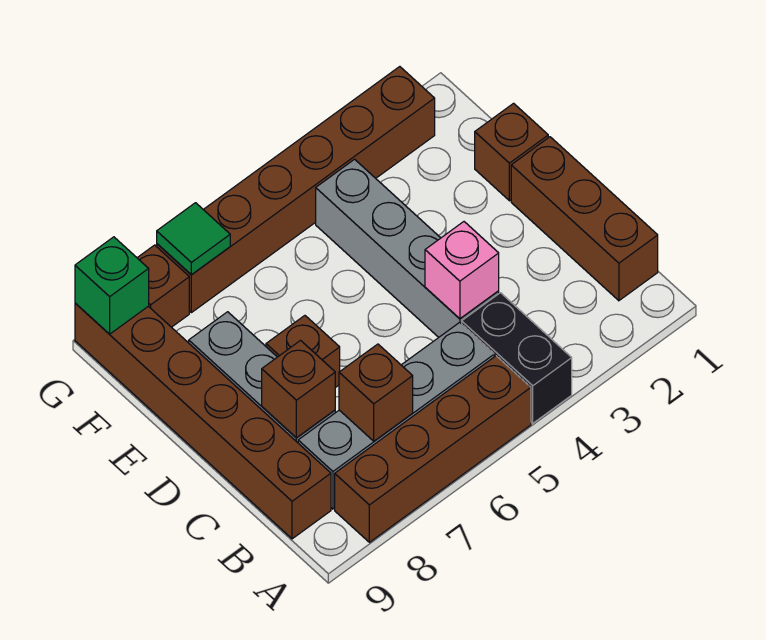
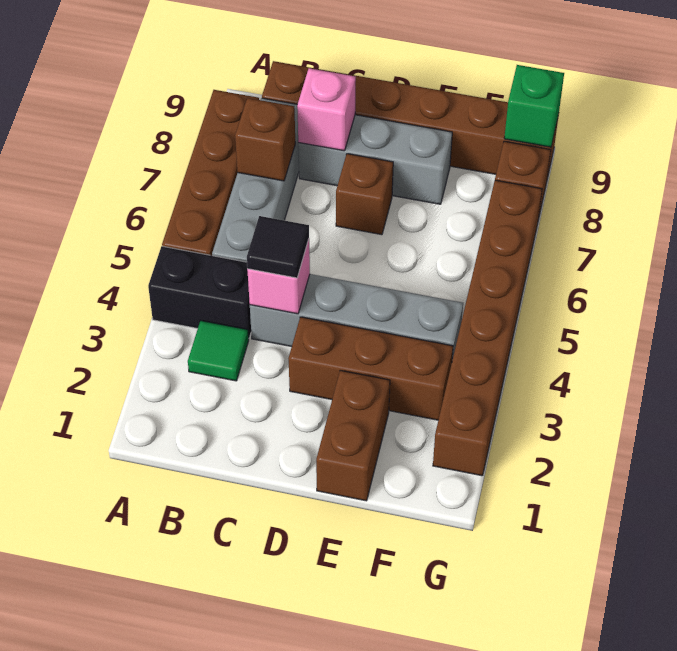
brown brick B1:D1 level 1 -> brown brick D3:F3 level 1
none -> black tile C4 level 3
brown brick C8 level 2 -> pink brick C8 level 2
brown brick E1 level 1 -> brown brick E1:E2 level 1
green tile G7 level 2 -> green tile B3 level 1

